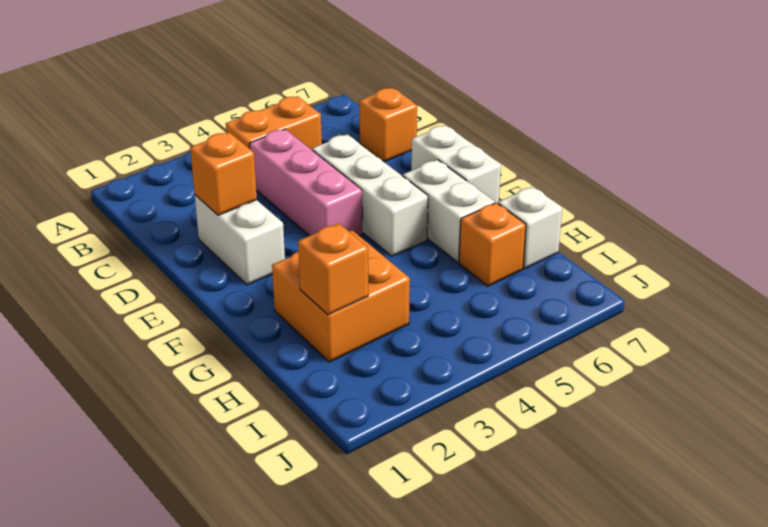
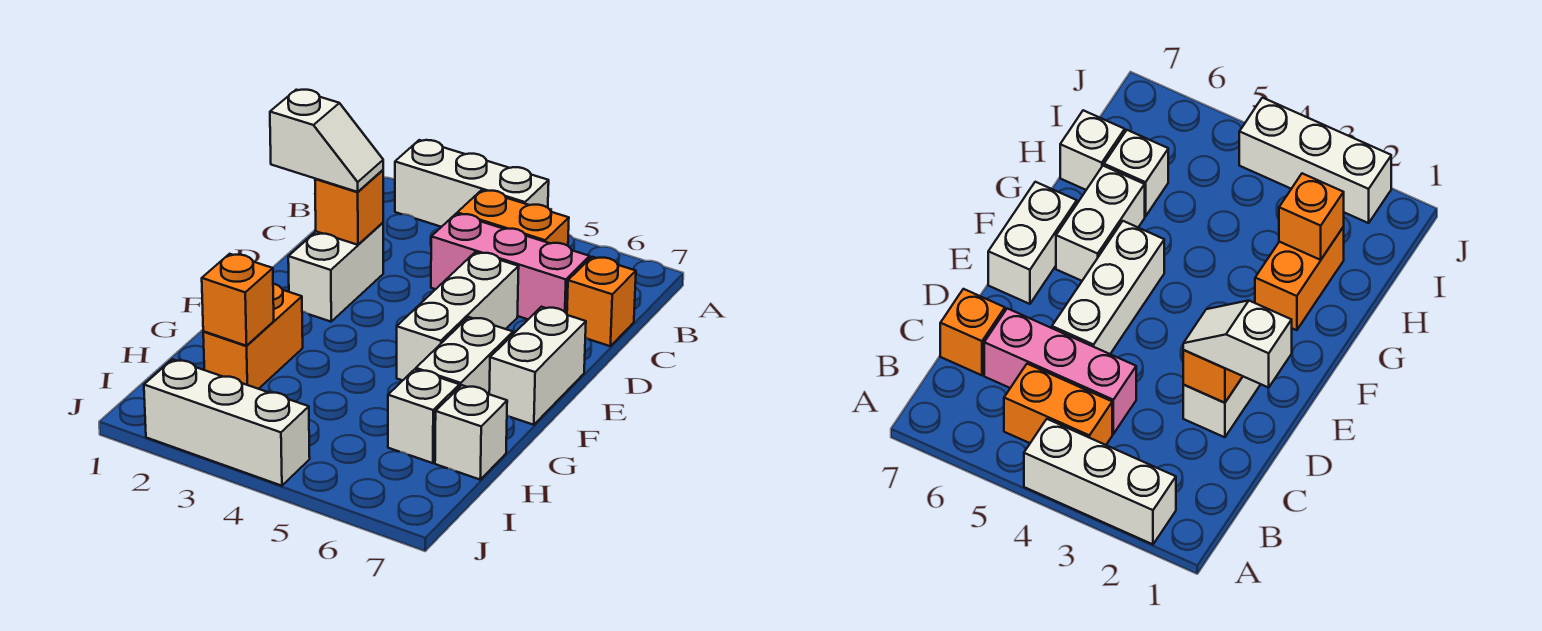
none -> white brick A2:A4 level 1
pink brick C4:E4 level 1 -> pink brick C4:C6 level 1
none -> white slope D1:D2 level 3 top 1
orange brick G2:H3 level 1 -> orange brick G2:H2 level 1
orange brick H6 level 1 -> white brick H6 level 1
none -> white brick J2:J4 level 1

